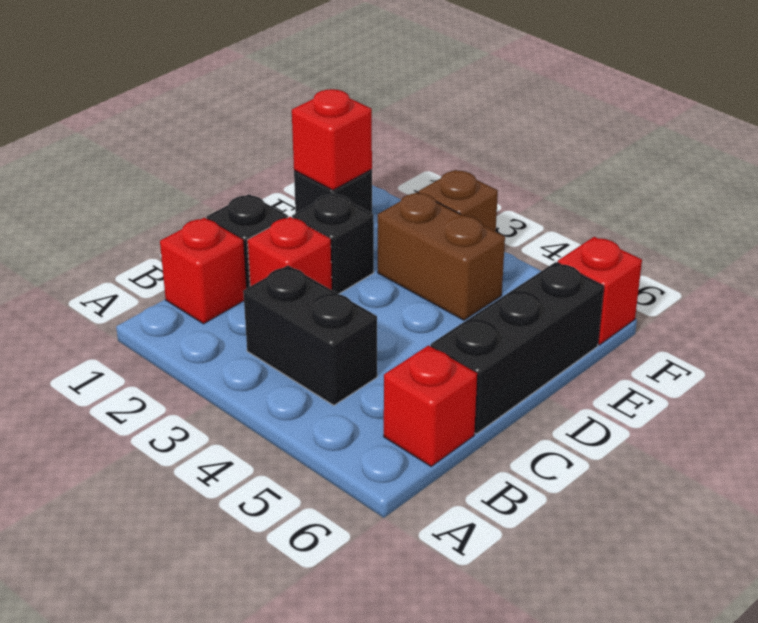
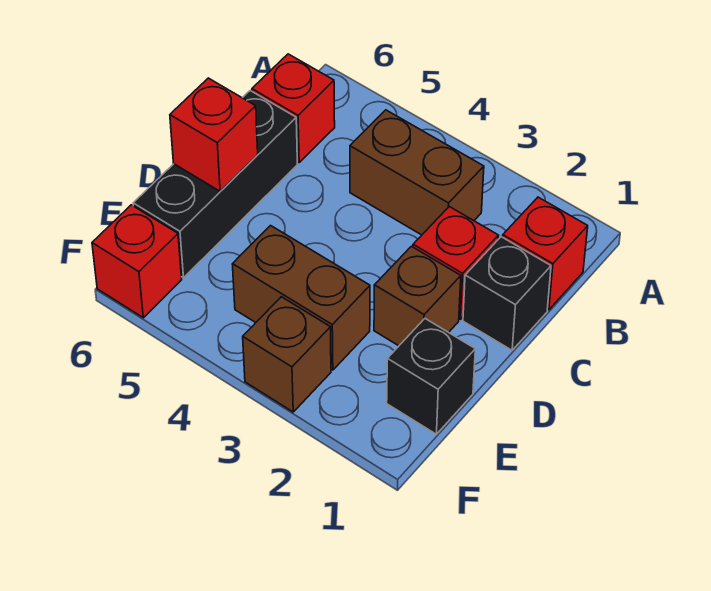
black brick B3:B4 level 1 -> brown brick B3:B4 level 1
black brick D2 level 1 -> brown brick D2 level 1
red brick E1 level 2 -> red brick D6 level 2

